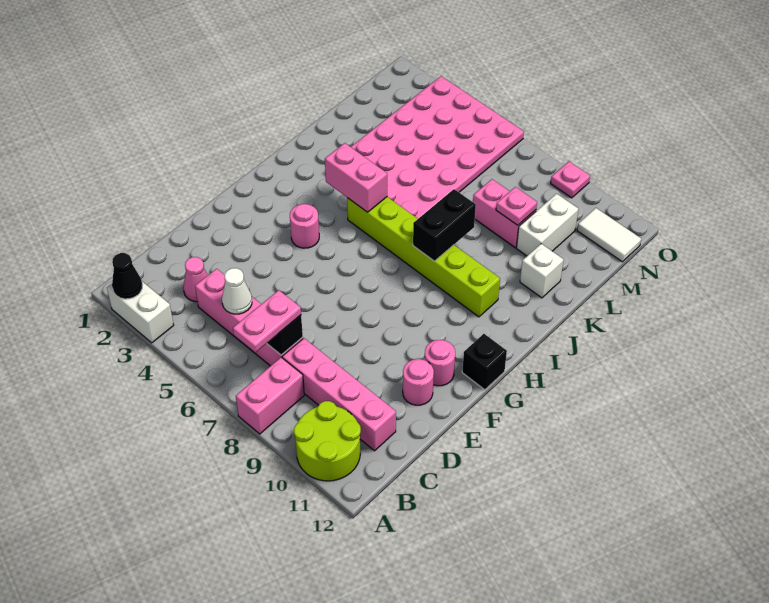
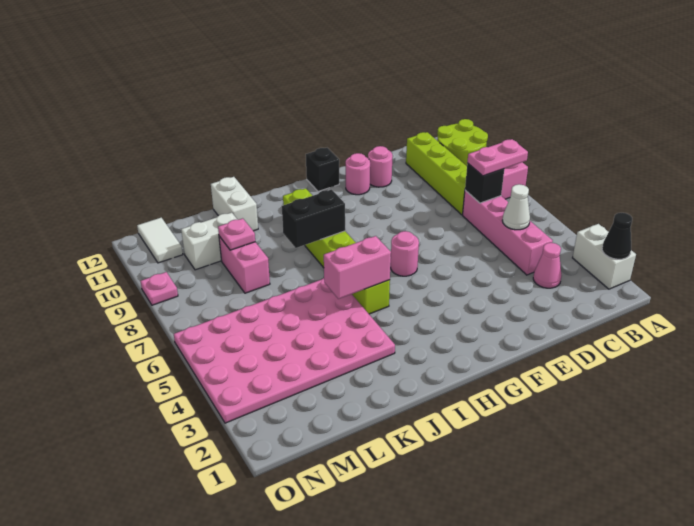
pink brick C8:C11 level 1 -> lime brick C8:C11 level 1
pink round brick G4 level 1 -> pink round brick G6 level 1
pink brick I4:I5 level 2 -> pink brick I5:J5 level 2
white brick K11 level 1 -> white brick K11:K12 level 1

